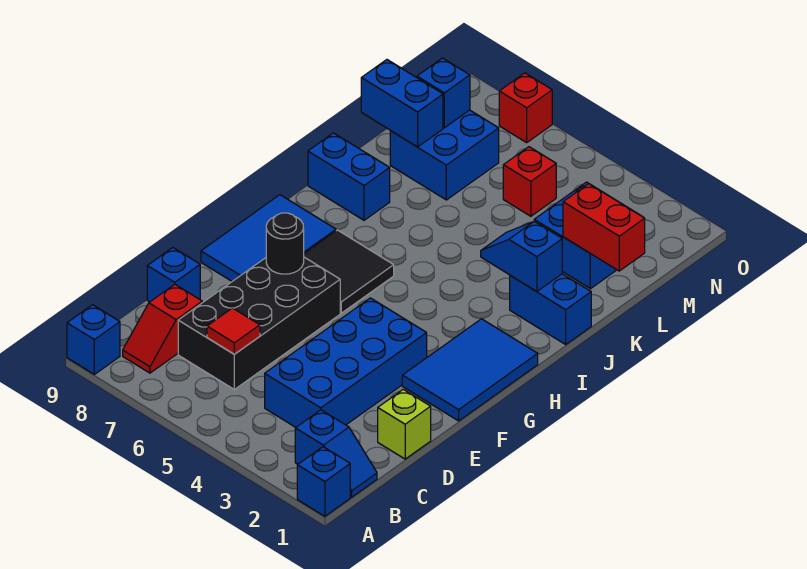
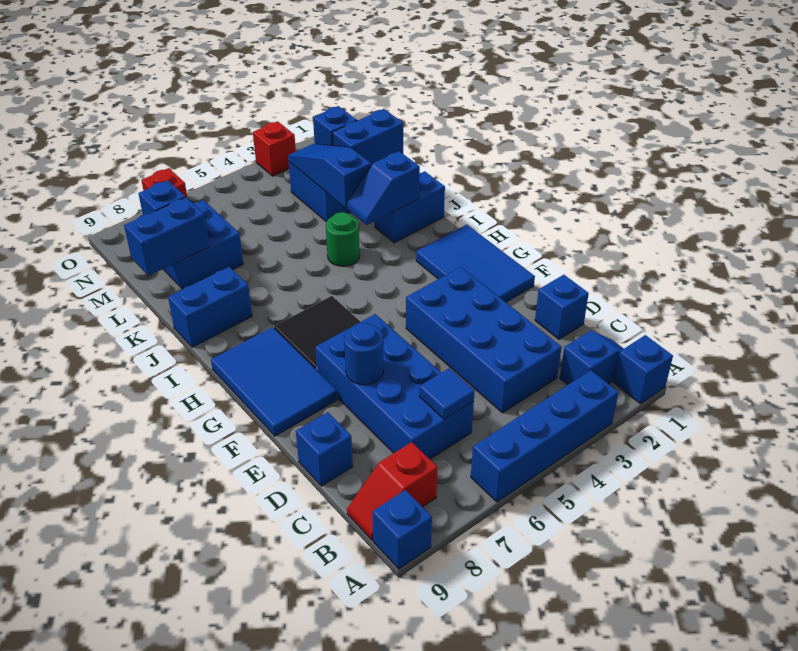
none -> blue brick A3:A6 level 1
red slope B8:C8 level 1 top C -> red slope B8:B9 level 1 top 8
black brick C6:F7 level 1 -> blue brick C6:F7 level 1
red tile C6 level 2 -> blue tile C6 level 2
lime brick D1 level 1 -> blue brick D1 level 1
none -> blue round brick E7 level 2
black round brick F7 level 2 -> none
none -> green round brick J4 level 1
none -> blue slope K3:M3 level 2 top K
red brick L1:L2 level 2 -> blue brick L1:L2 level 2
none -> blue brick M2 level 2
red brick M5 level 1 -> red brick O3 level 1

